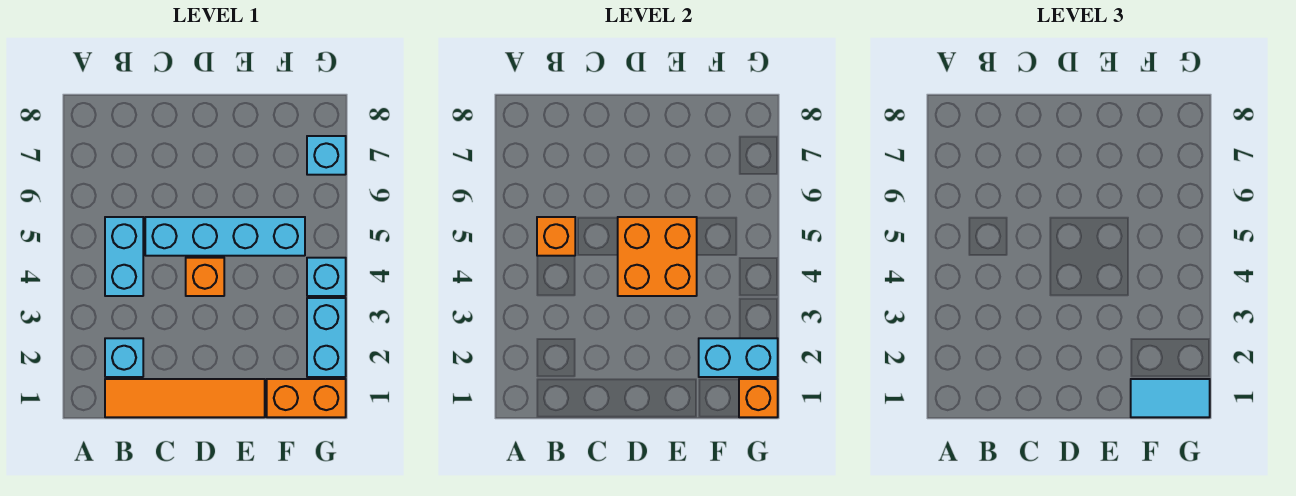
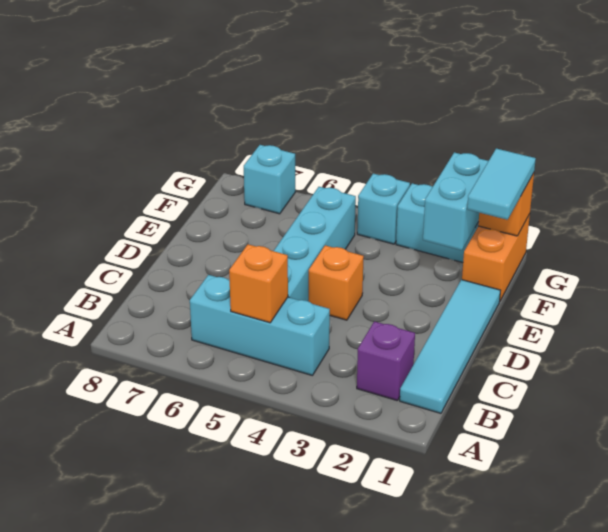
orange tile B1:E1 level 1 -> cyan tile B1:E1 level 1
cyan brick B2 level 1 -> purple brick B2 level 1
cyan brick B4:B5 level 1 -> cyan brick B4:B6 level 1
orange brick D4:E5 level 2 -> none

